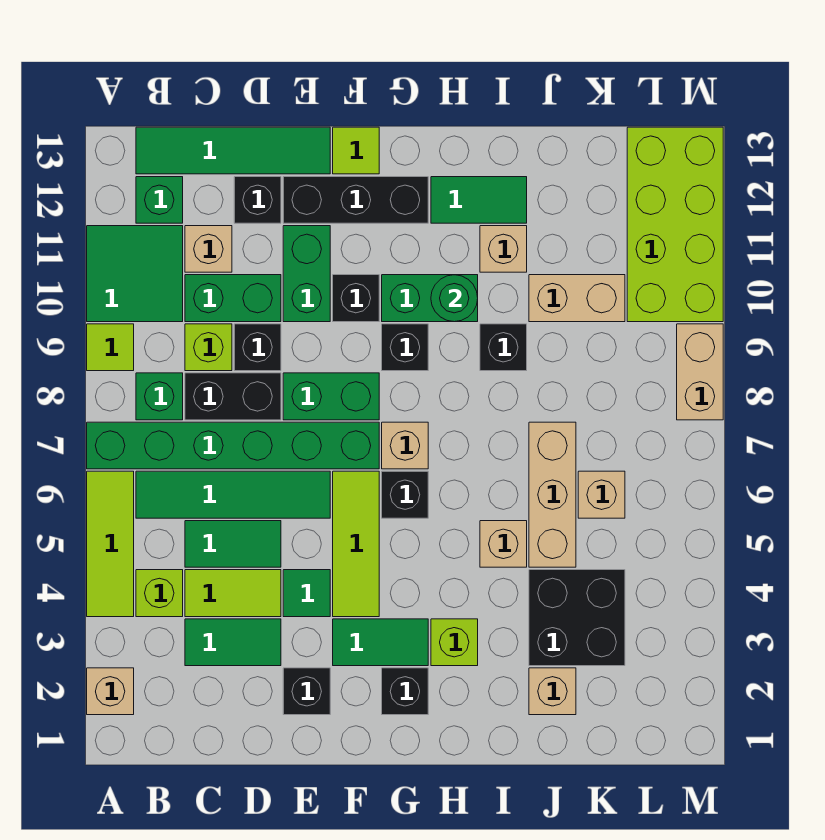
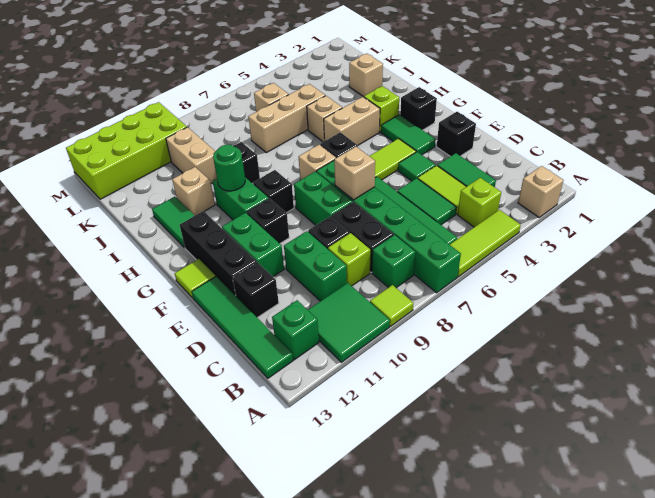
tan brick C11 level 1 -> tan brick E7 level 2
green brick E10:E11 level 1 -> green brick E11:F11 level 1
black brick J3:K4 level 1 -> none
tan brick M8:M9 level 1 -> tan brick H4:H5 level 1

